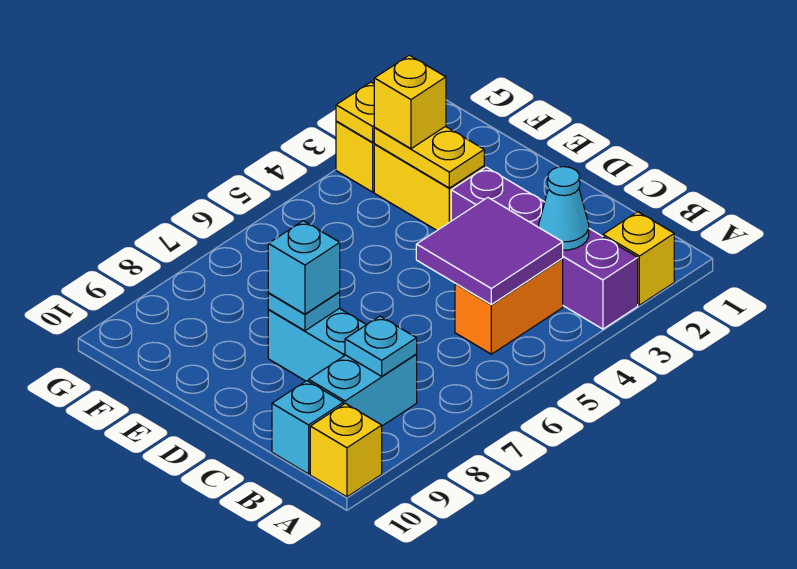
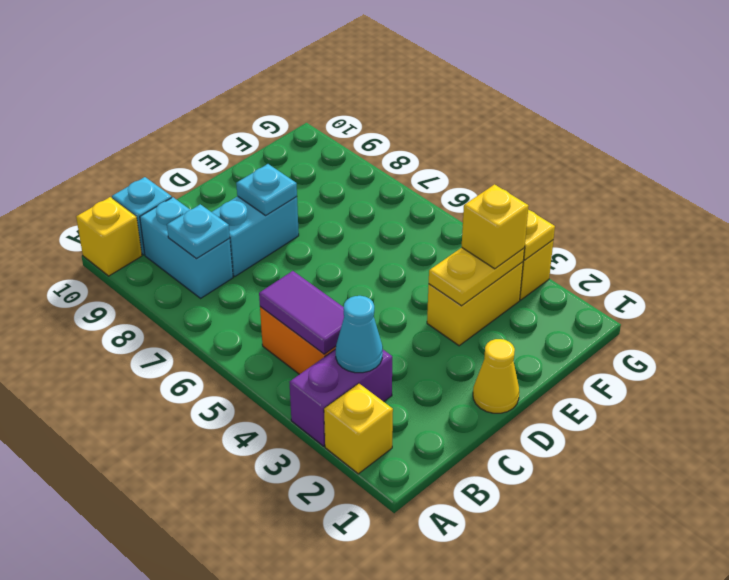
purple brick A3:D3 level 1 -> purple brick A3:B3 level 1
purple tile B4:C5 level 2 -> purple tile B4:B5 level 2
none -> yellow cone D1 level 1
cyan brick D8 level 3 -> none

